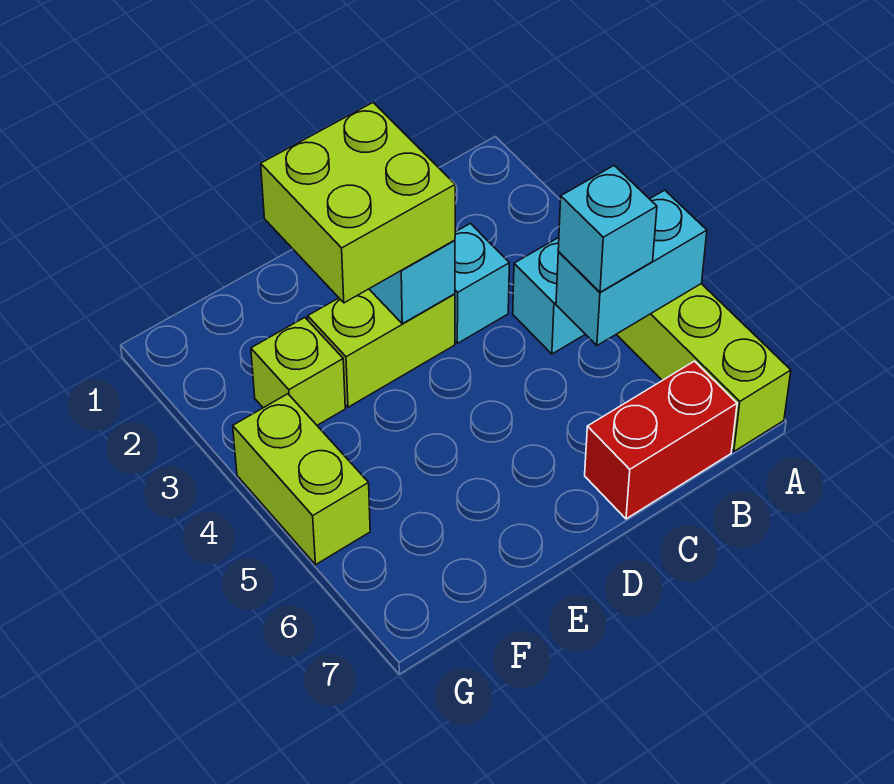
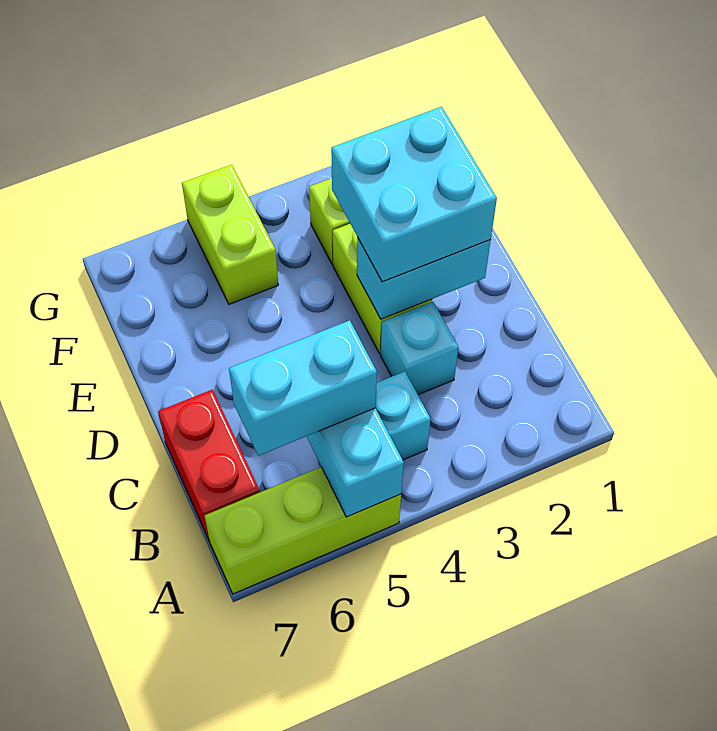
cyan brick B5 level 3 -> cyan brick B5:B6 level 3
lime brick D2:E3 level 3 -> cyan brick D2:E3 level 3
lime brick G4:G5 level 1 -> lime brick F5:G5 level 1

